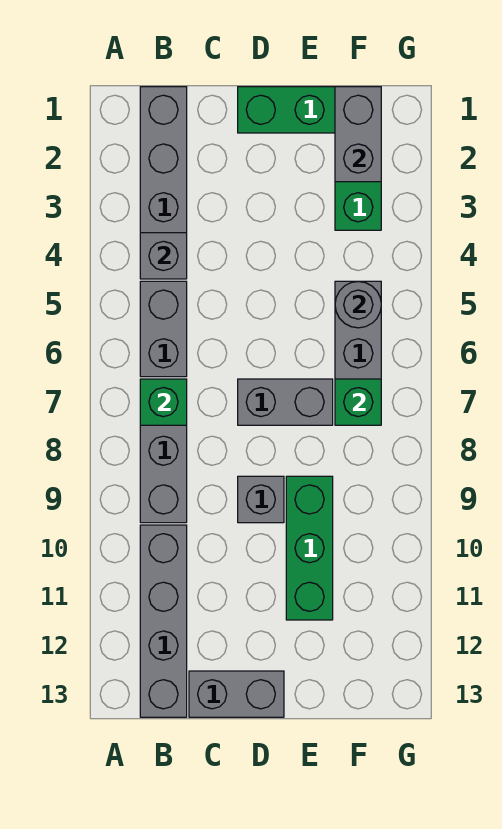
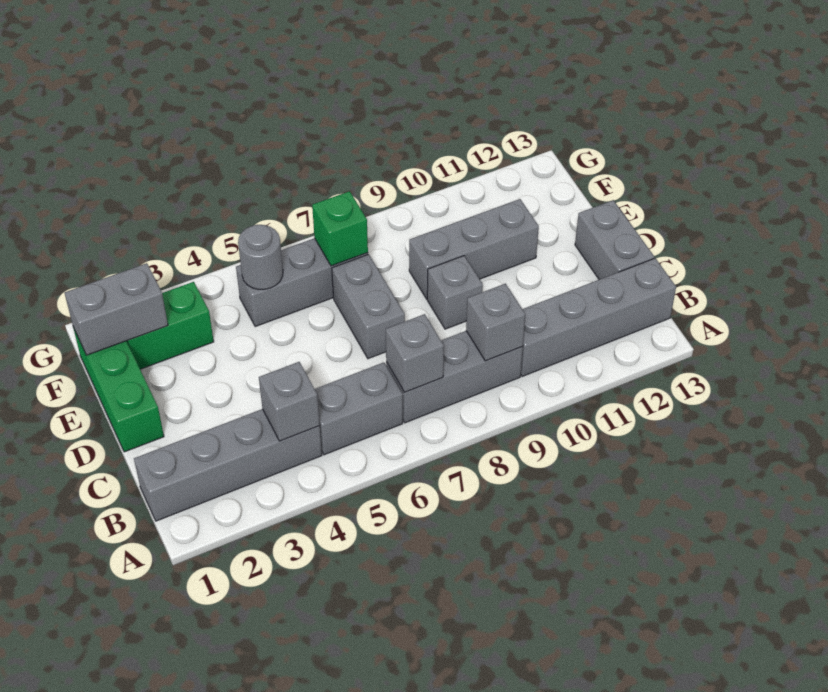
green brick B7 level 2 -> grey brick B7 level 2
none -> grey brick B9 level 2
green brick E9:E11 level 1 -> grey brick E9:E11 level 1

